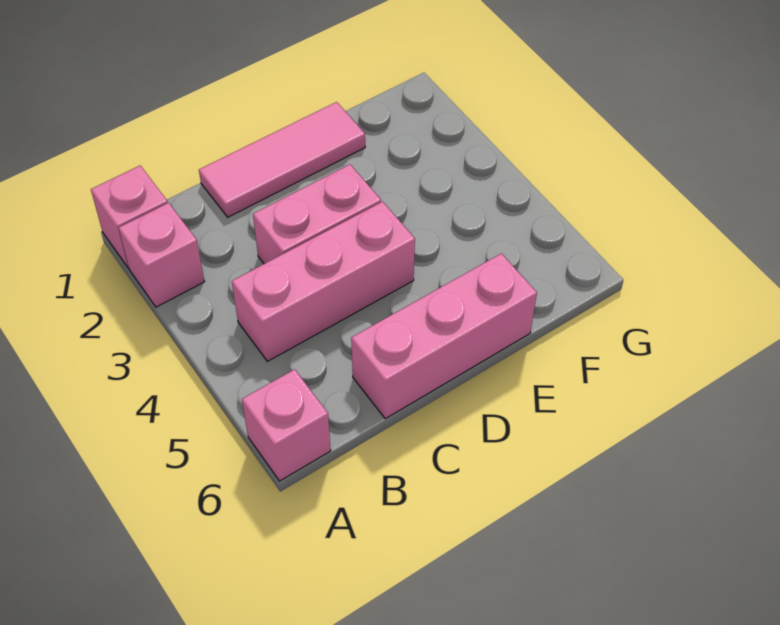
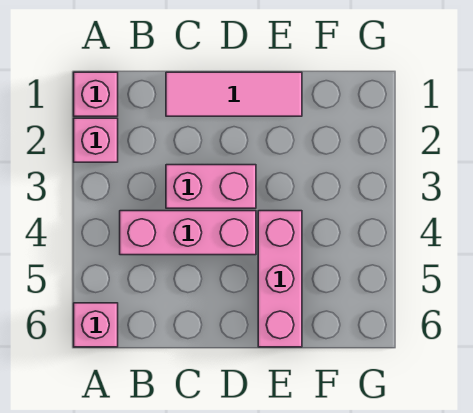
pink brick C6:E6 level 1 -> pink brick E4:E6 level 1

